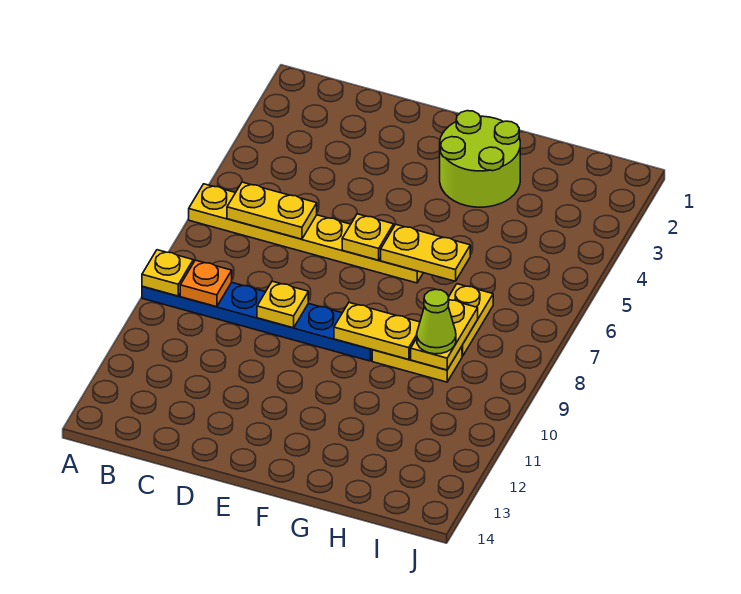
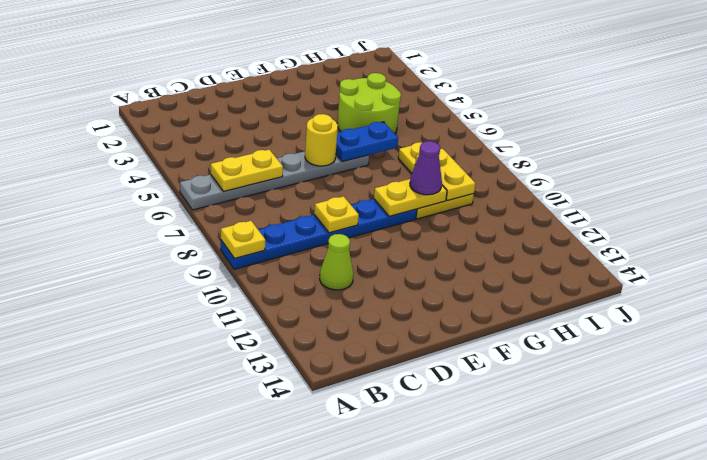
yellow plate A6:F6 level 1 -> grey plate A6:F6 level 1
orange plate B9 level 2 -> none
yellow plate E6 level 2 -> yellow round brick E6 level 2
lime round brick F2:G3 level 1 -> lime round brick G4:H5 level 1
yellow plate F6:G6 level 2 -> blue plate F6:G6 level 2
none -> purple cone G9 level 3
lime cone H9 level 3 -> lime cone C11 level 1

